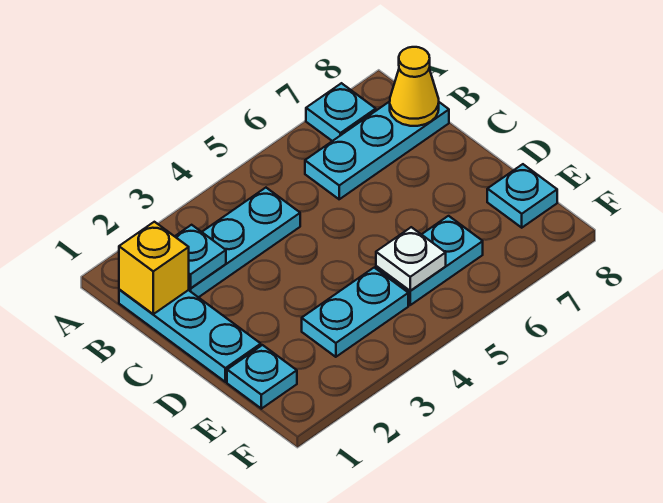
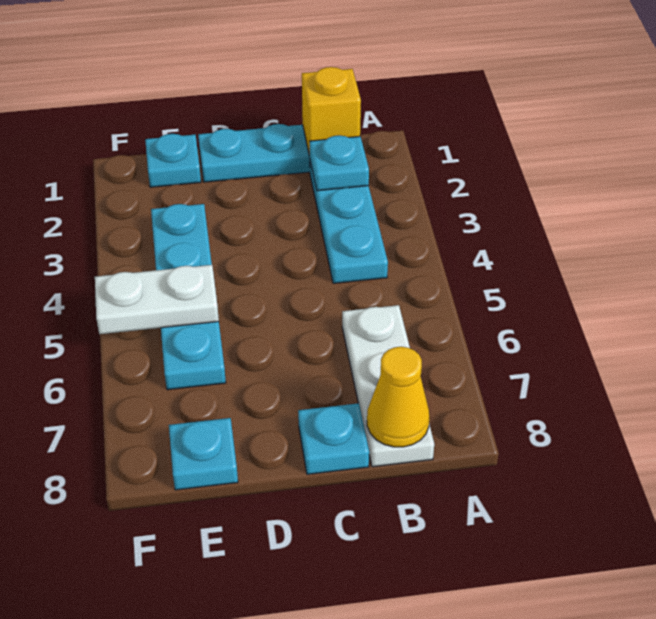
cyan plate A7 level 1 -> cyan plate C8 level 1
cyan plate B6:B8 level 1 -> white plate B6:B8 level 1
white plate E5 level 2 -> white plate E5:F5 level 2

